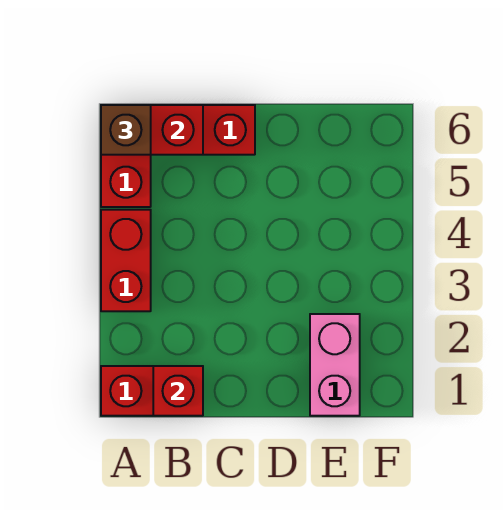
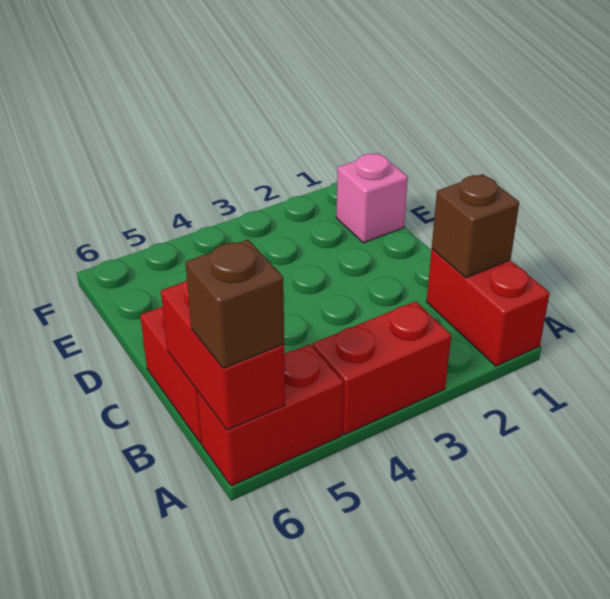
red brick B1 level 2 -> brown brick B1 level 2
pink brick E1:E2 level 1 -> pink brick E1 level 1

